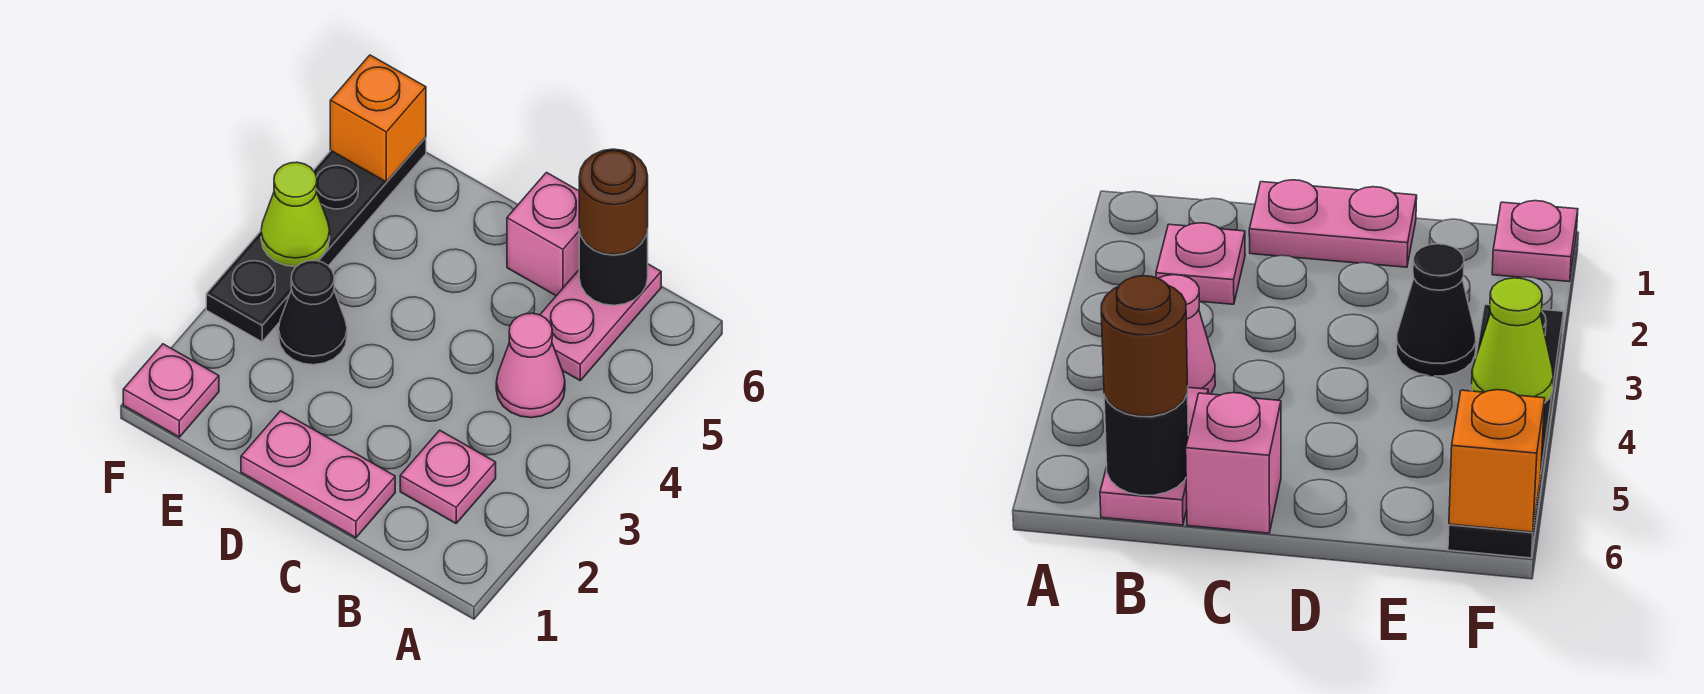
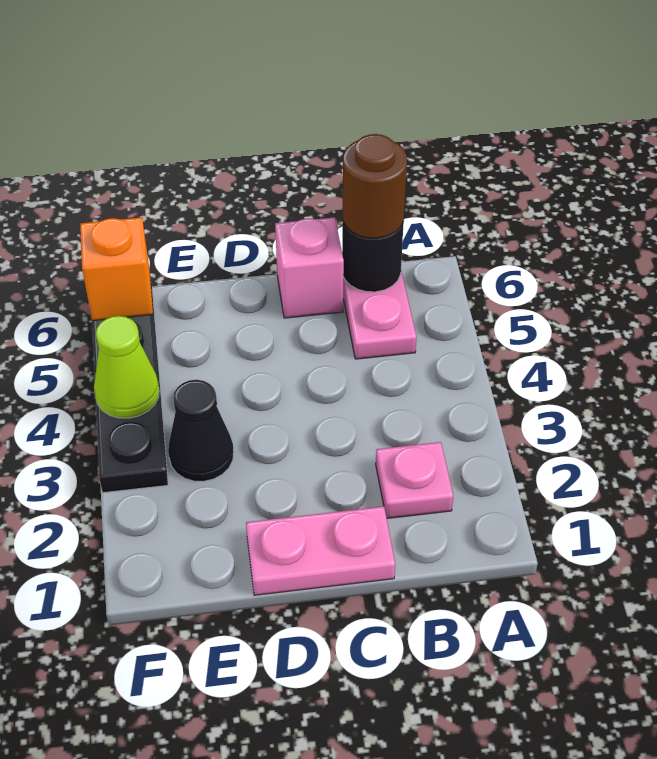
pink cone B4 level 1 -> none
pink plate F1 level 1 -> none

